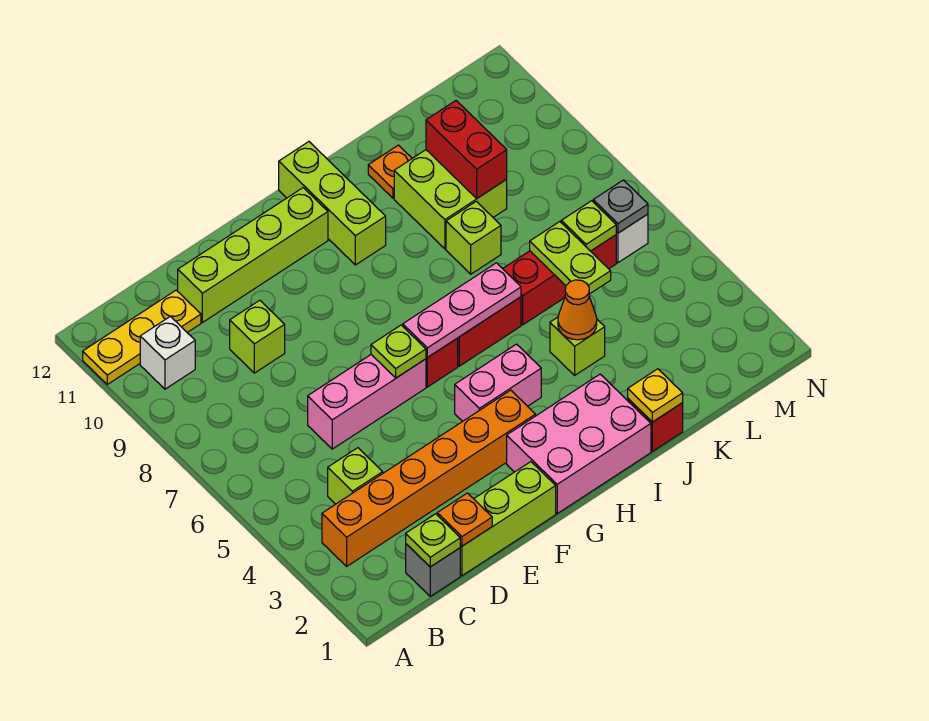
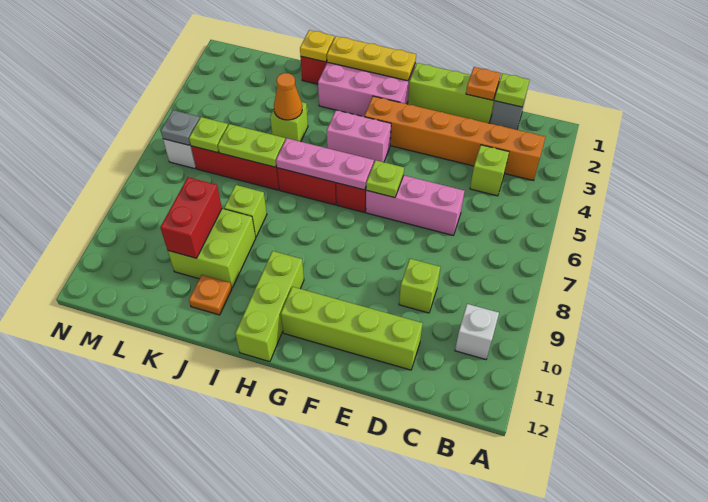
yellow plate A11:C11 level 1 -> yellow plate G1:I1 level 2
lime plate K5:K6 level 2 -> lime plate J6:K6 level 2

